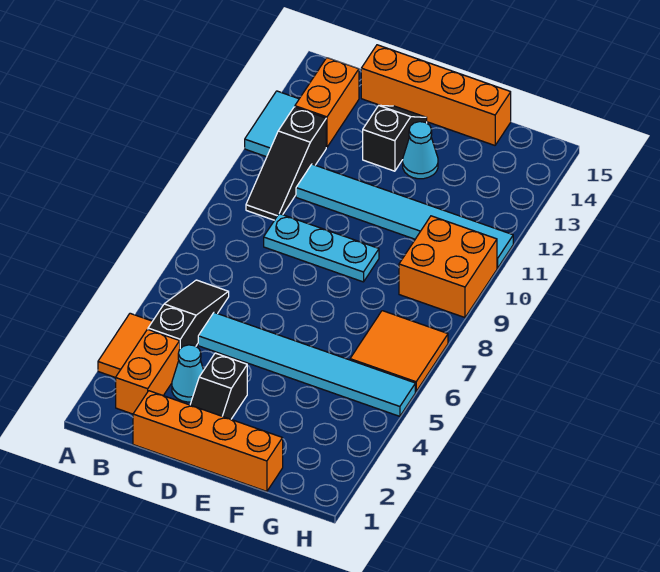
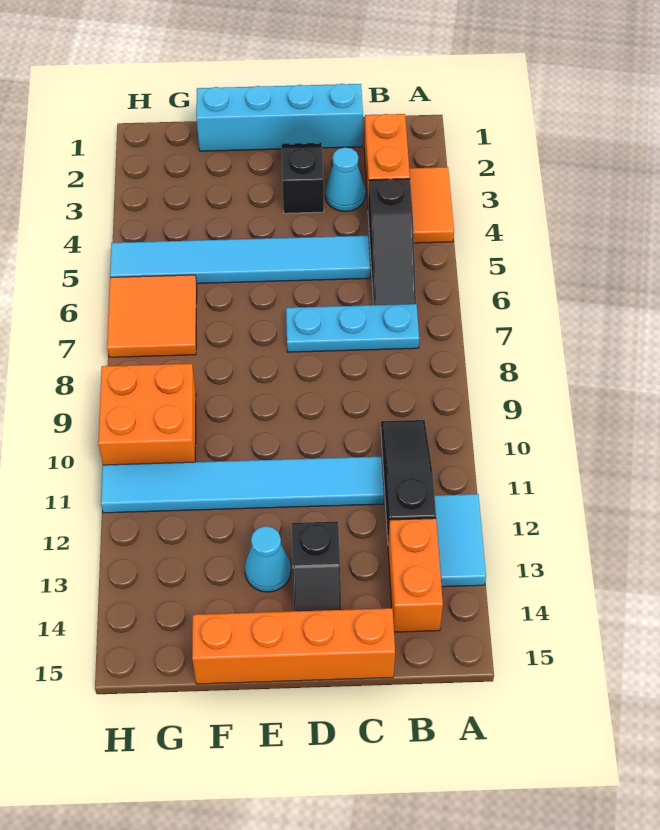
orange brick C1:F1 level 1 -> cyan brick C1:F1 level 1
cyan plate C9:E9 level 1 -> cyan plate B7:D7 level 1

